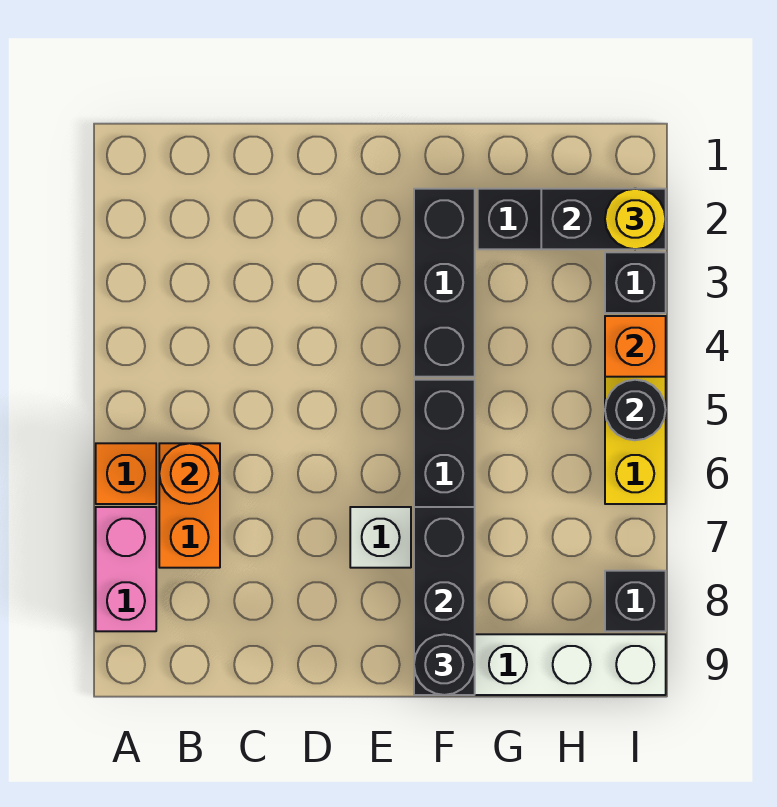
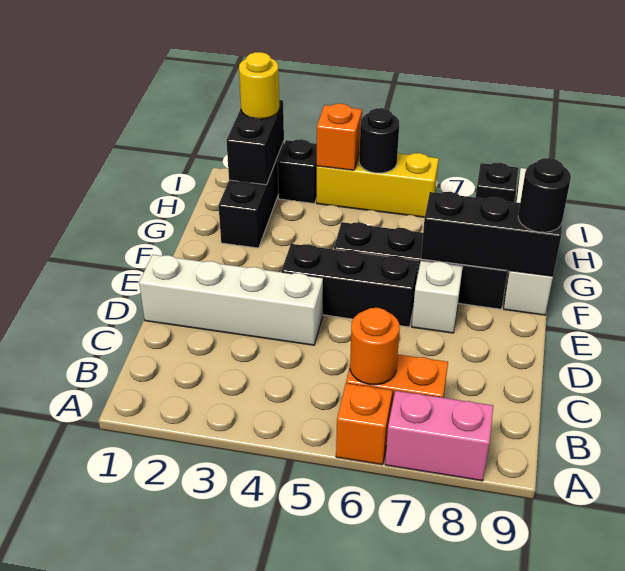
none -> white brick D1:D4 level 1
black brick F2:F4 level 1 -> black brick E4:E6 level 1

